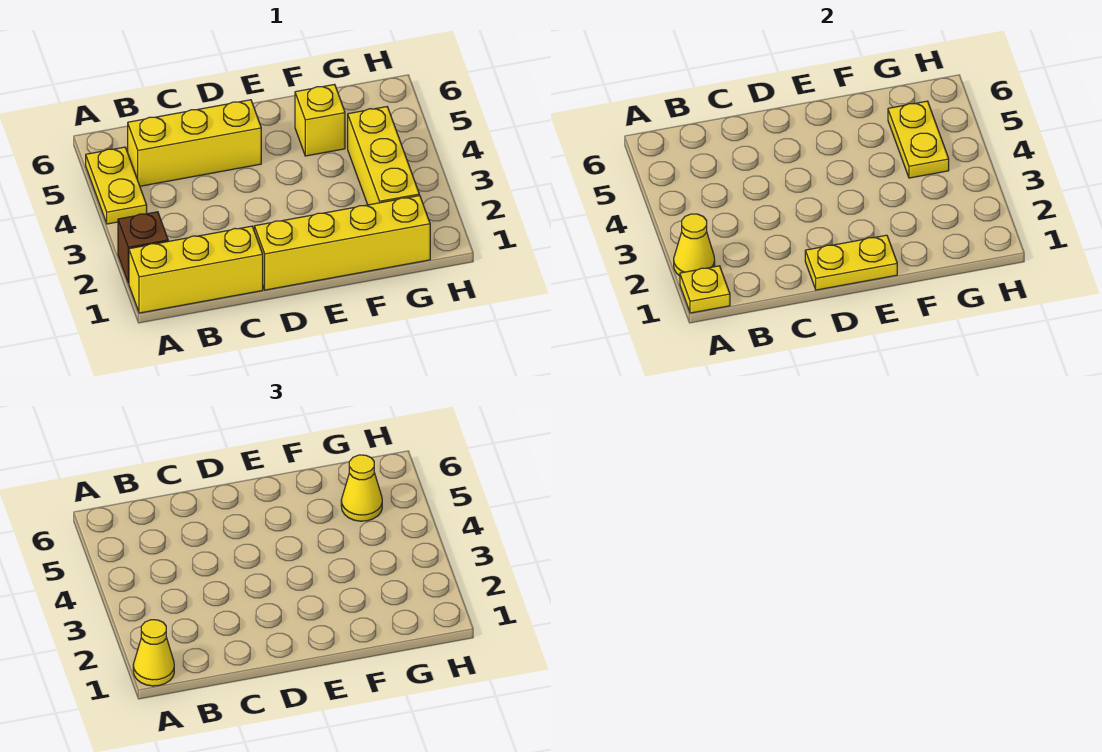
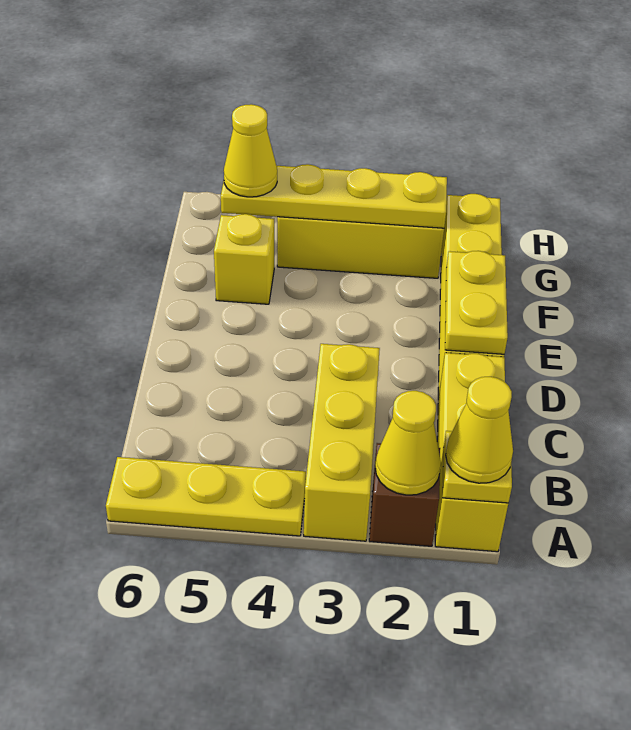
yellow plate A4:A5 level 1 -> yellow plate A4:A6 level 1
yellow brick B5:D5 level 1 -> yellow brick A3:C3 level 1
yellow plate G4:G5 level 2 -> yellow plate G2:G5 level 2

